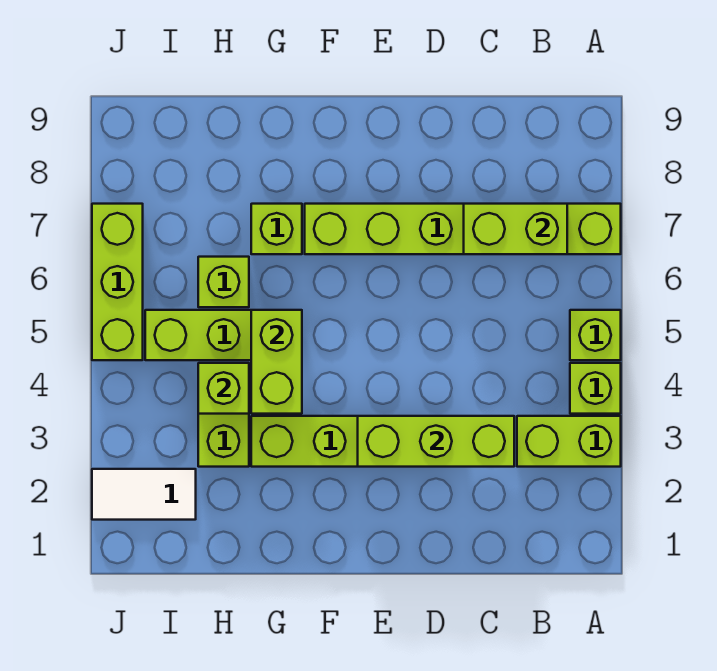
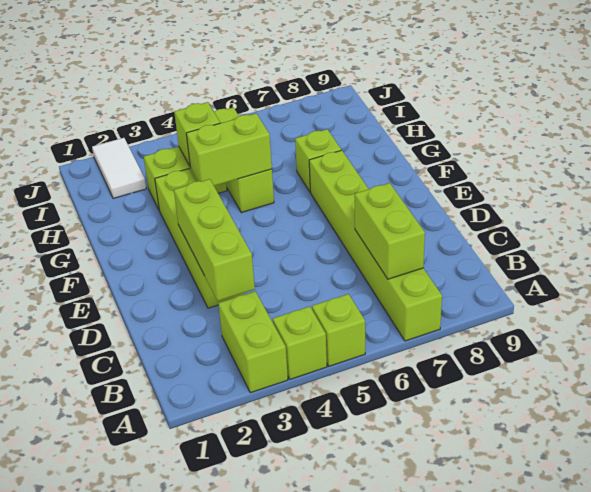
lime brick H6 level 1 -> none
lime brick J5:J7 level 1 -> none

